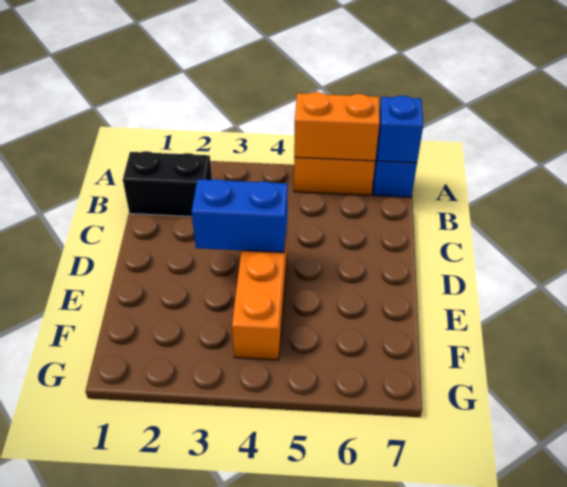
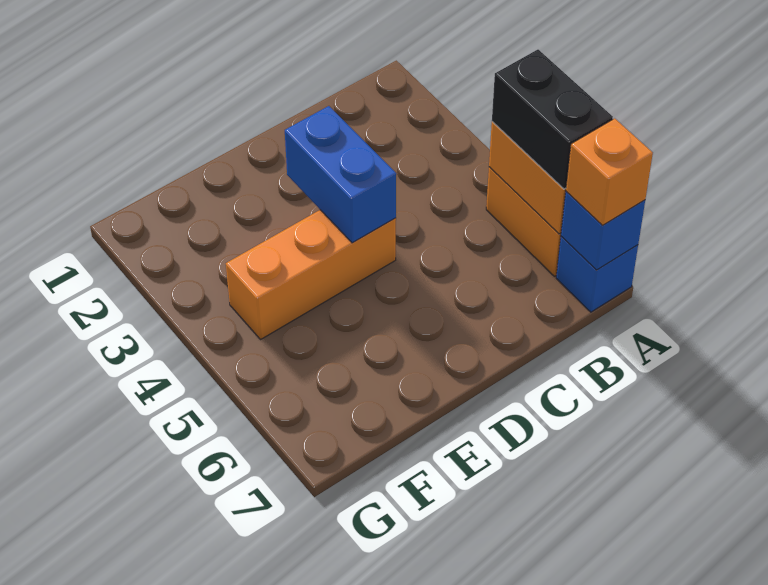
none -> orange brick A7 level 3
black brick B1:B2 level 1 -> black brick A5:A6 level 3

